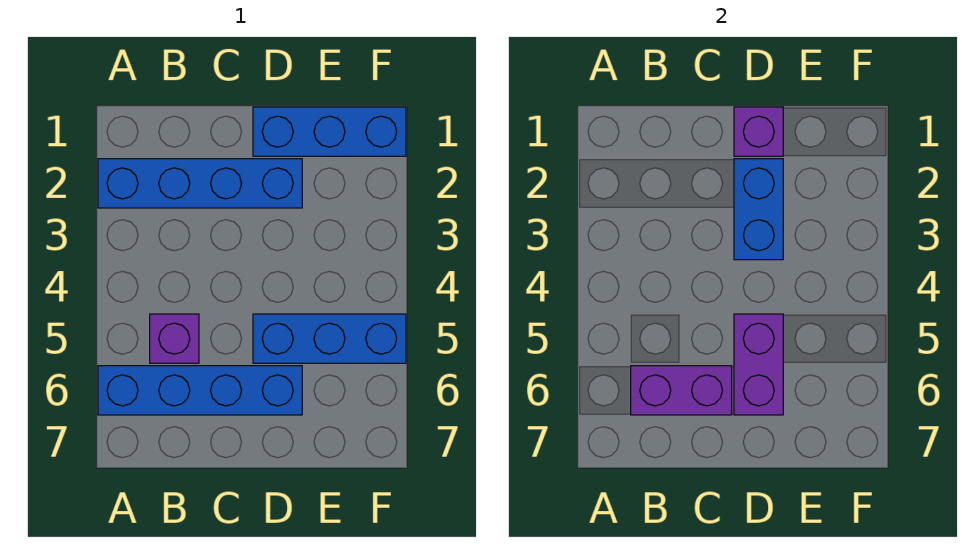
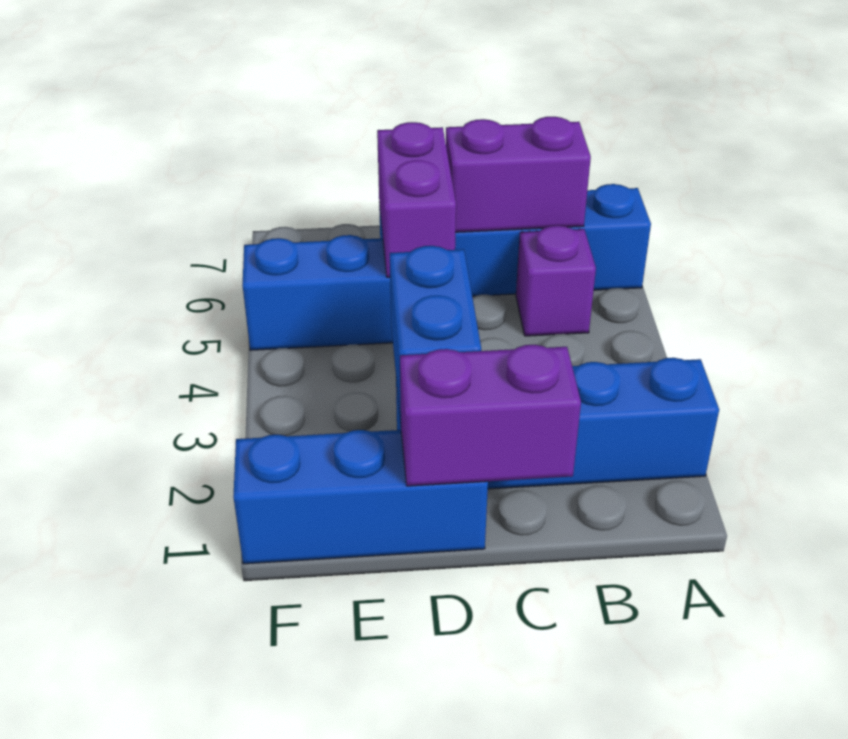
purple brick D1 level 2 -> purple brick C1:D1 level 2

